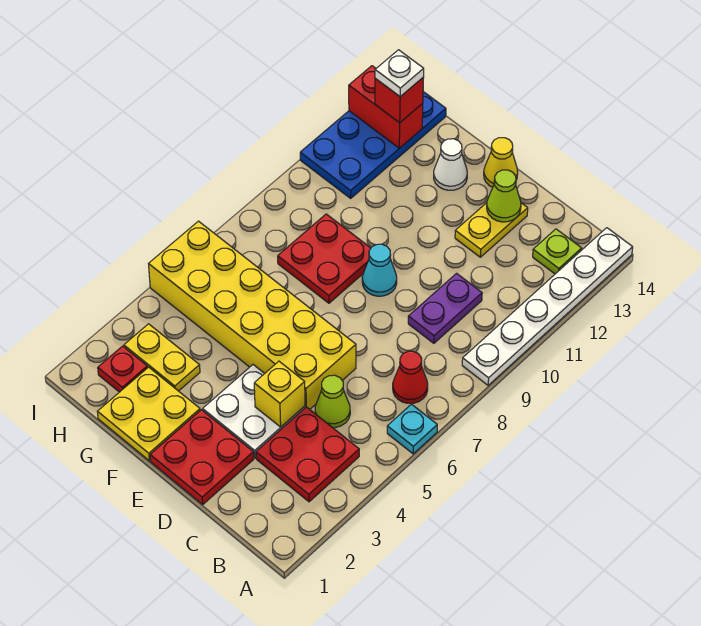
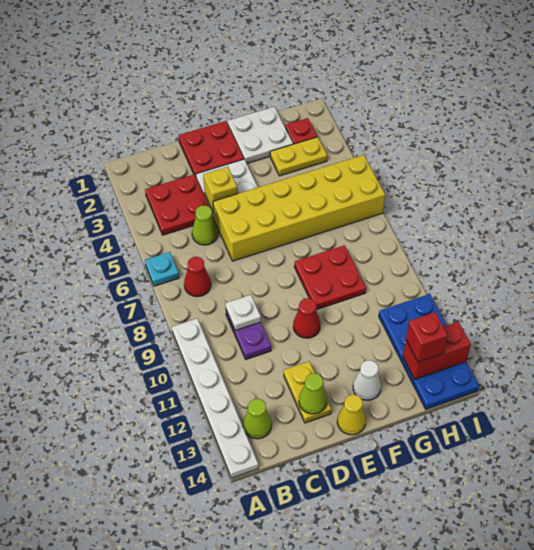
lime plate B13 level 1 -> lime cone B13 level 1
cyan cone E9 level 1 -> none
none -> red cone E10 level 1
yellow plate F1:G2 level 1 -> white plate F1:G2 level 1
white plate H13 level 4 -> white plate C9 level 2

